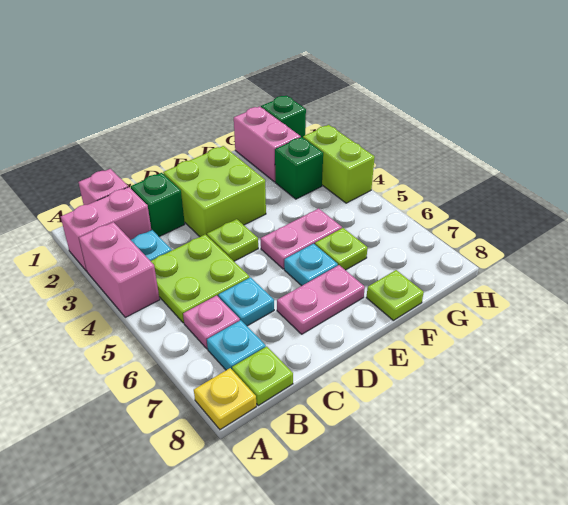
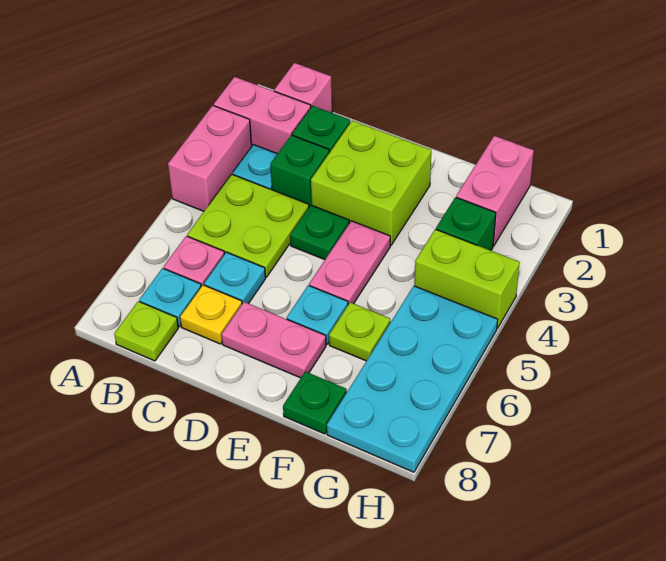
yellow plate A8 level 1 -> yellow plate C7 level 1
lime plate D4 level 1 -> green plate D4 level 1
pink plate E5:F5 level 1 -> pink plate E4:E5 level 1
lime plate F8 level 1 -> green plate F8 level 1
none -> cyan plate G5:H8 level 1
green brick H1 level 1 -> green brick C3 level 1
lime brick H3:H4 level 1 -> lime brick G4:H4 level 1

